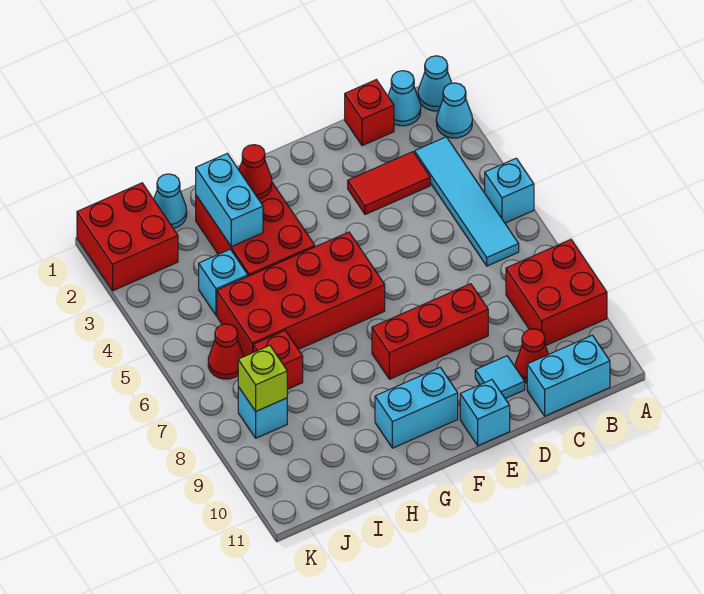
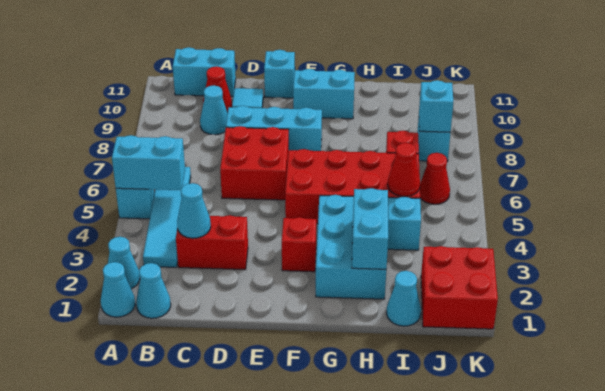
none -> cyan brick A5:B5 level 2
red brick A8:B9 level 1 -> red brick D6:E7 level 1
red brick C1 level 1 -> red brick F3 level 1
red tile C3:D3 level 1 -> red brick C3:D3 level 1
none -> cyan cone C3 level 2
none -> cyan cone C9 level 1
red brick D8:F8 level 1 -> cyan brick D8:F8 level 1
red brick G2:H4 level 1 -> cyan brick G2:H4 level 1
red cone G2 level 2 -> red cone I5 level 2
lime brick J8 level 2 -> cyan brick J8 level 2

